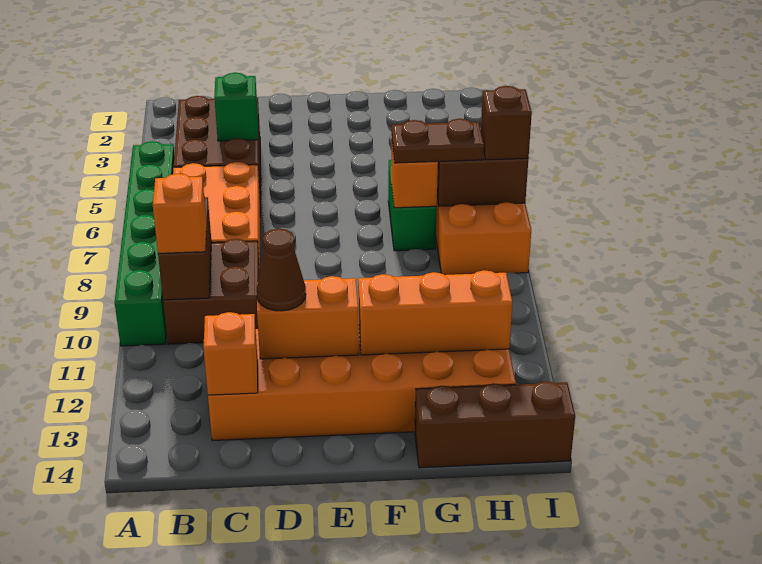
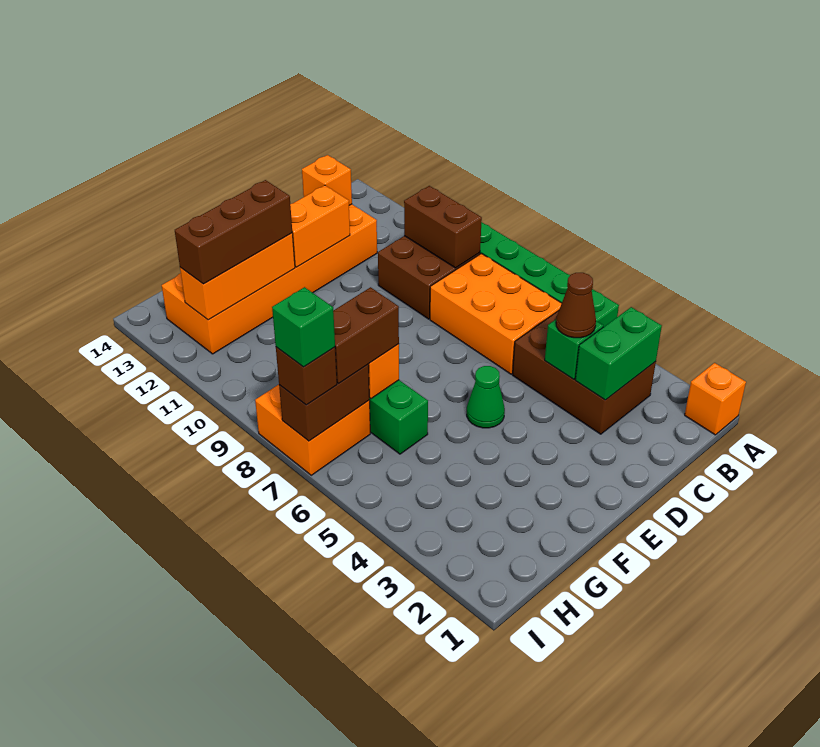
none -> green brick B3:C3 level 2
orange brick B10 level 3 -> orange brick A1 level 1
brown cone D12 level 3 -> brown cone C4 level 3
none -> green cone E5 level 1
brown plate G7:H7 level 3 -> brown brick G7:H7 level 3
brown brick G14:I14 level 1 -> brown brick F12:H12 level 3
none -> green brick I7 level 4

